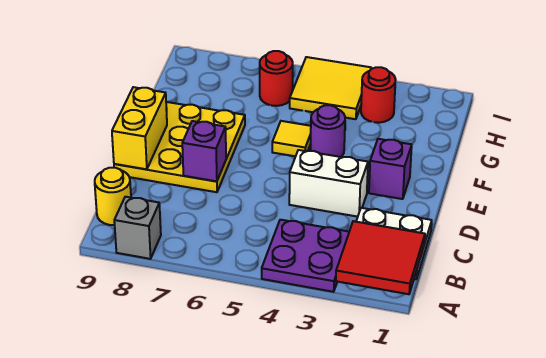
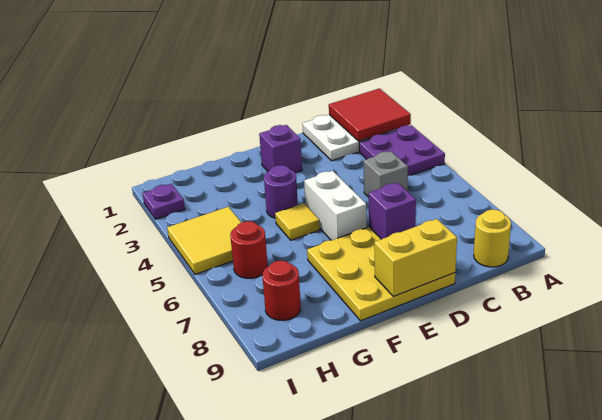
grey brick A8 level 1 -> grey brick C5 level 1
white brick D3:D4 level 1 -> white brick E5:E6 level 1
red round brick H3 level 1 -> red round brick H8 level 1
none -> purple plate I2 level 1

